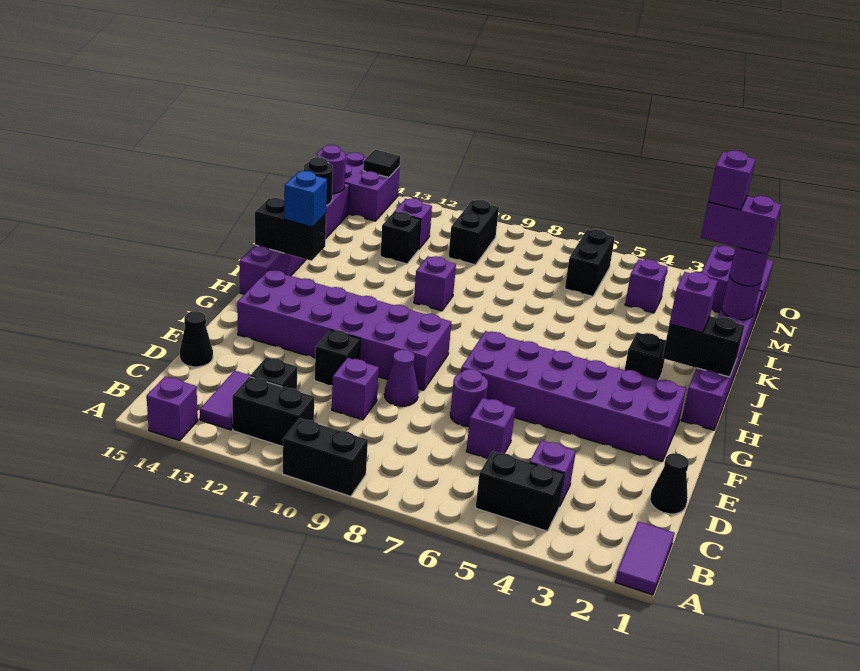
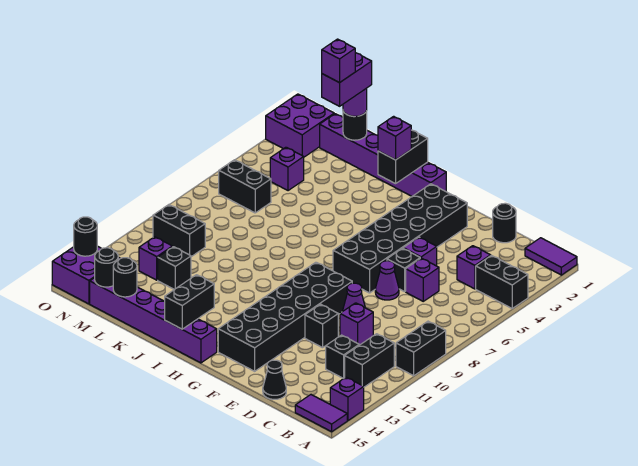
black brick B4:B5 level 1 -> black brick A4:B4 level 1
purple tile B13:C13 level 1 -> purple tile A15:B15 level 1
black cone D1 level 1 -> black round brick D1 level 1
purple round brick E7 level 1 -> purple cone E7 level 1
purple brick F2:G7 level 1 -> black brick F2:G7 level 1
purple brick F9:G14 level 1 -> black brick F9:G14 level 1
black brick I3 level 1 -> black brick E6 level 1
blue brick I14 level 3 -> none
purple brick J10 level 1 -> purple brick E5 level 1
purple round brick L1 level 2 -> black round brick L1 level 2
purple round brick M15 level 2 -> black round brick M15 level 2
black tile O14 level 2 -> black round brick O14 level 2

